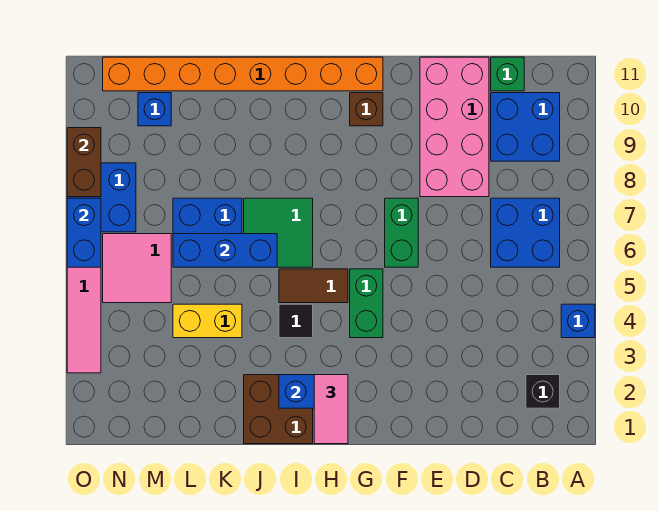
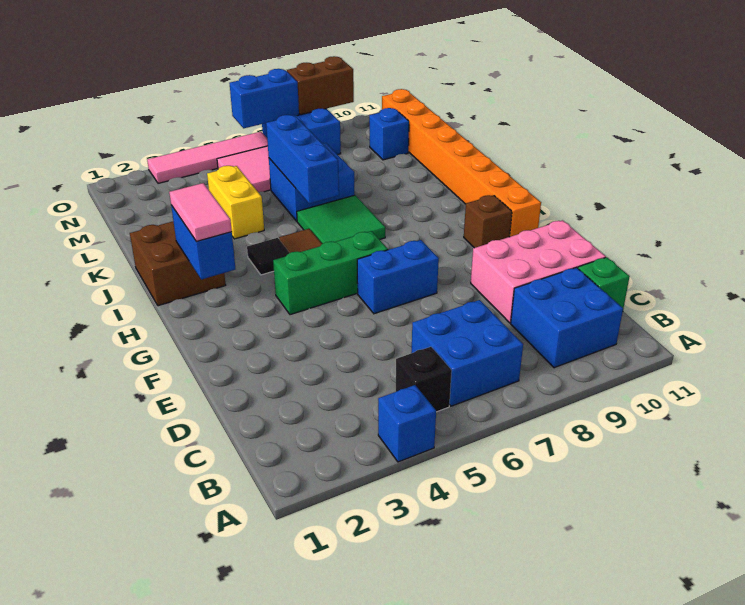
black brick B2 level 1 -> black brick B5 level 1
pink brick D8:E11 level 1 -> pink brick D9:E11 level 1
green brick F6:F7 level 1 -> blue brick F6:F7 level 1
green brick G4:G5 level 1 -> green brick G4:G6 level 1
pink tile H1:H2 level 3 -> pink tile H2:I2 level 3

